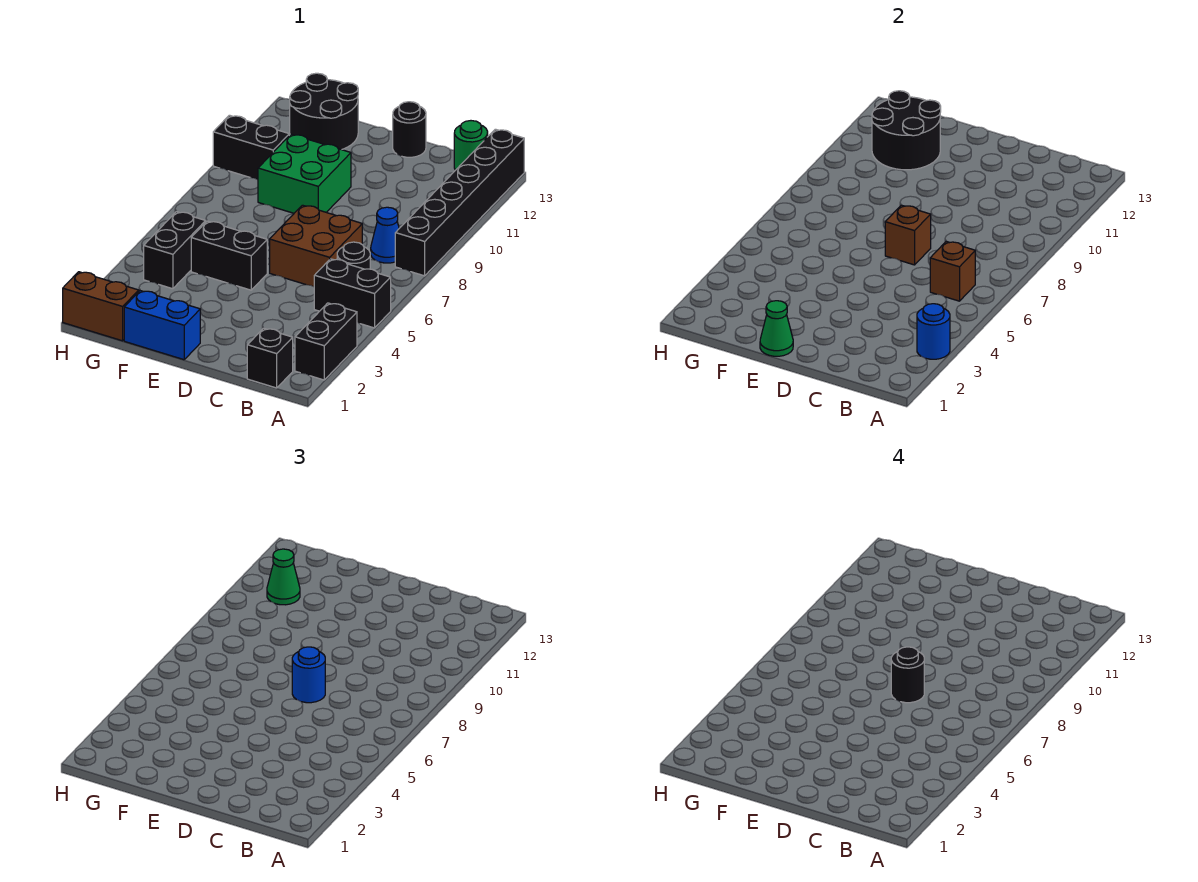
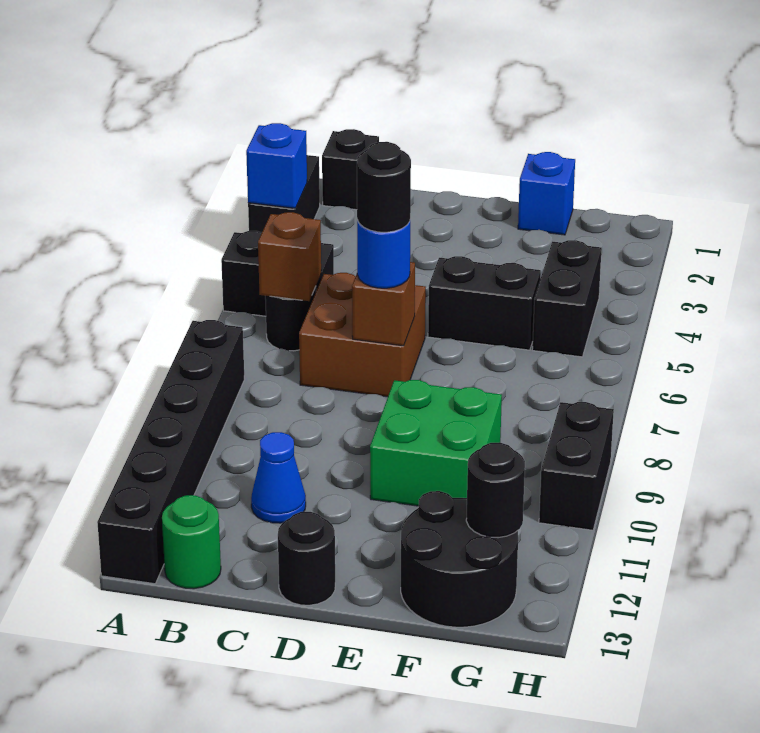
blue round brick A3 level 2 -> blue brick A3 level 2
blue cone B8 level 1 -> blue cone C11 level 1
blue brick E1:F1 level 1 -> blue brick F1 level 1
green cone E1 level 2 -> none
black round brick F11:G12 level 2 -> black round brick G12 level 2
brown brick G1:H1 level 1 -> none
black brick G10:H10 level 1 -> black brick H9:H10 level 1
green cone G11 level 3 -> none

